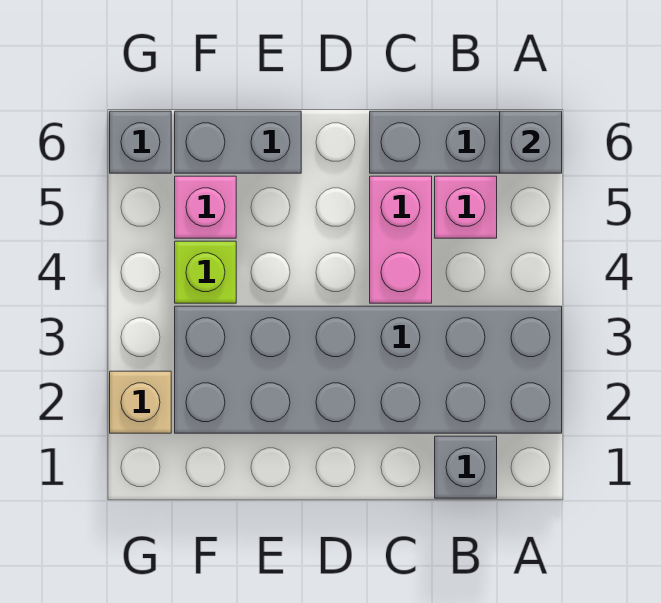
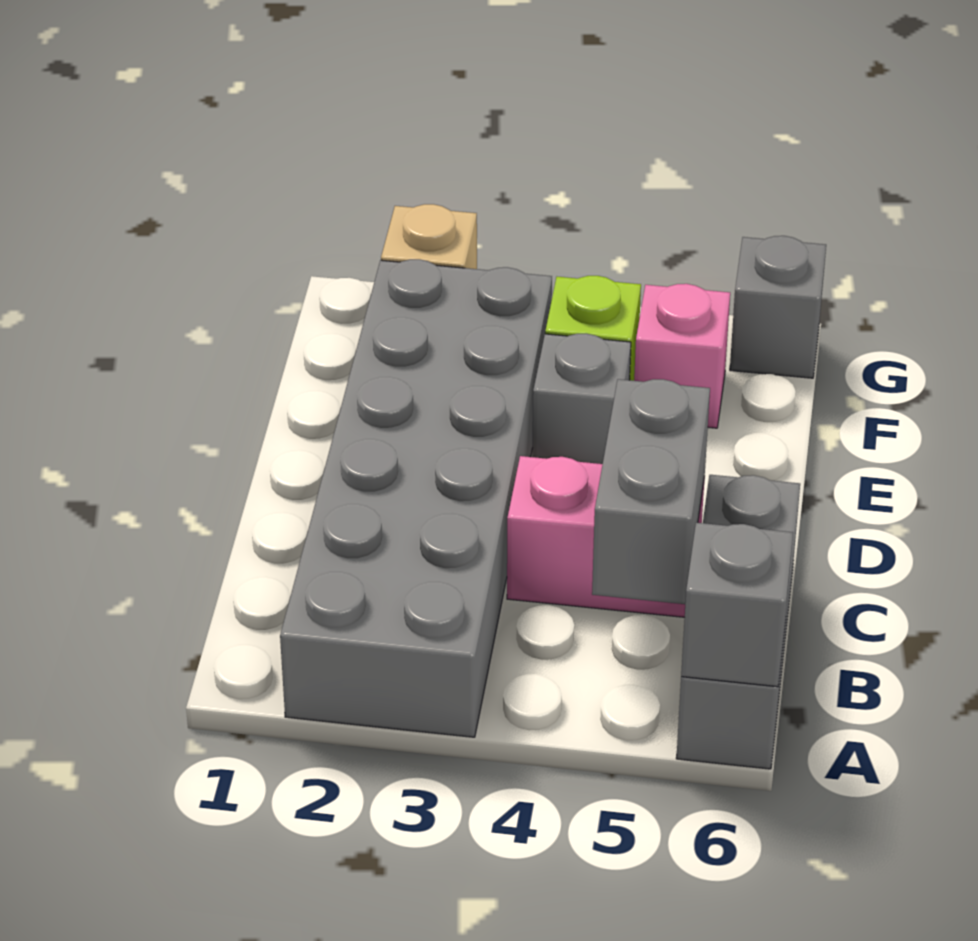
grey brick B1 level 1 -> grey brick E4 level 1
pink brick B5 level 1 -> none
grey brick E6:F6 level 1 -> grey brick B5:C5 level 2

